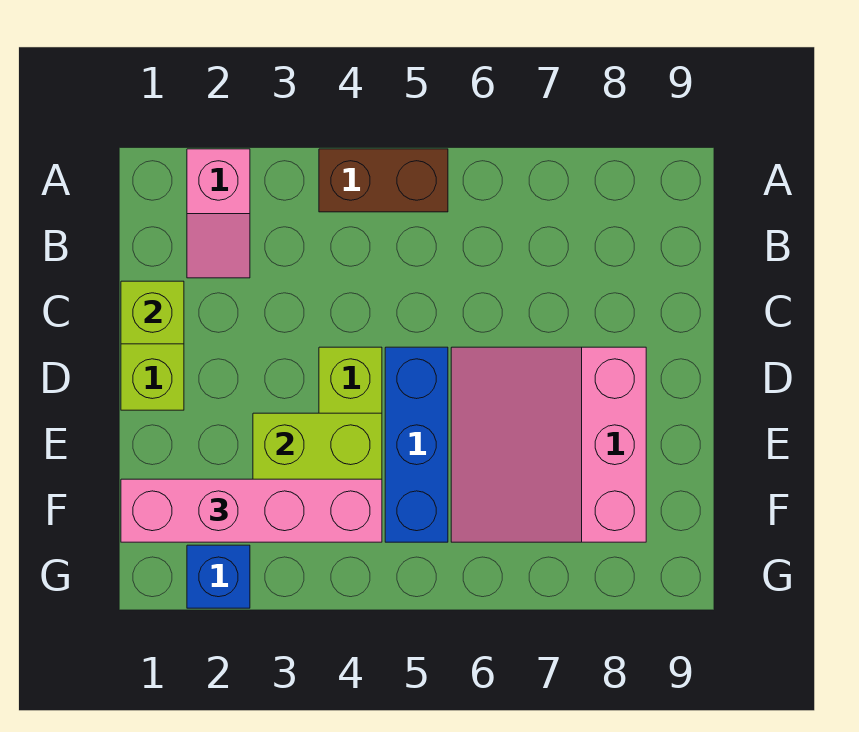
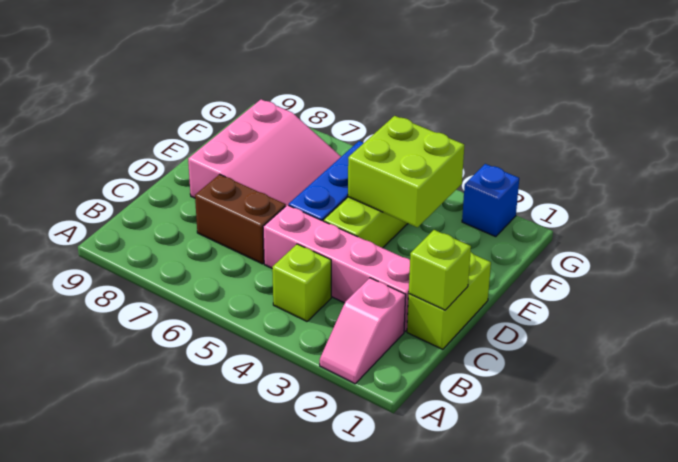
pink slope A2:B2 level 1 top A -> pink slope A2:B2 level 1 top B
brown brick A4:A5 level 1 -> brown brick C6:C7 level 1
none -> lime brick B4 level 1
pink brick F1:F4 level 3 -> pink brick C2:C5 level 1

